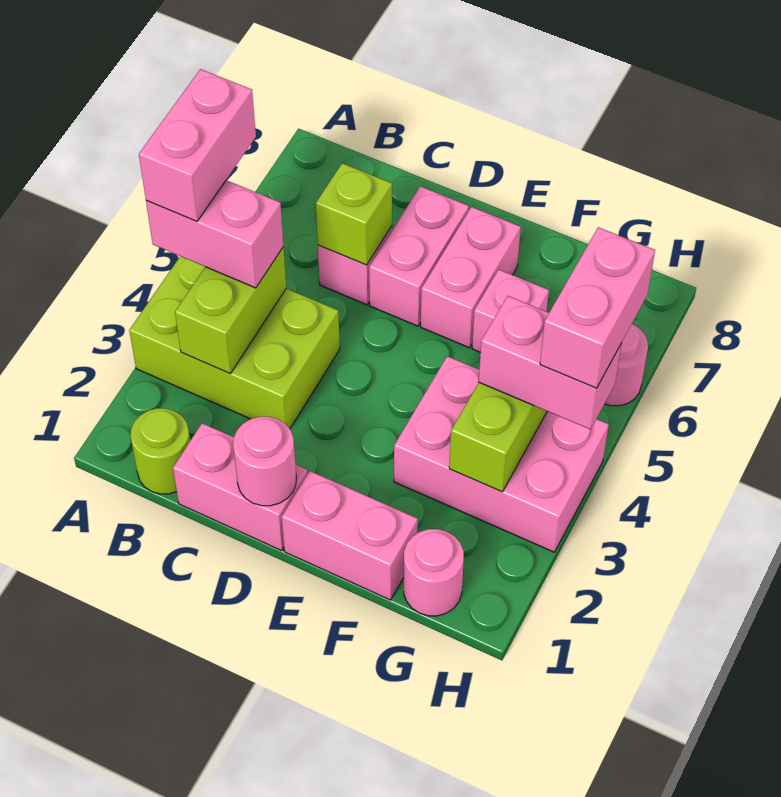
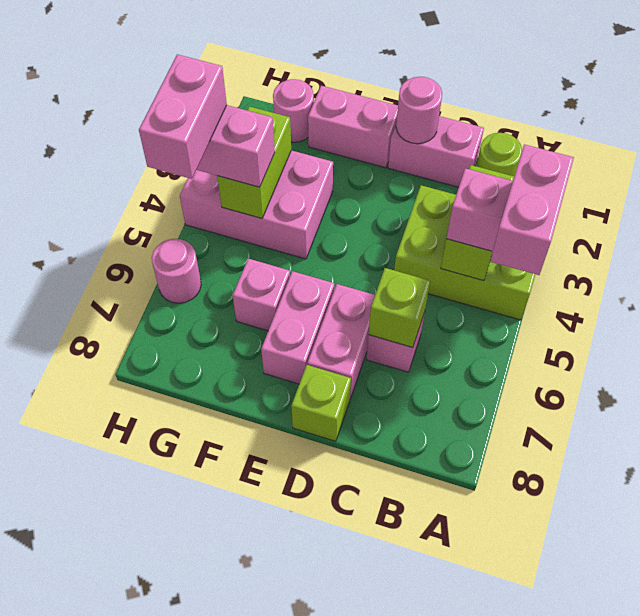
none -> lime brick D8 level 1

